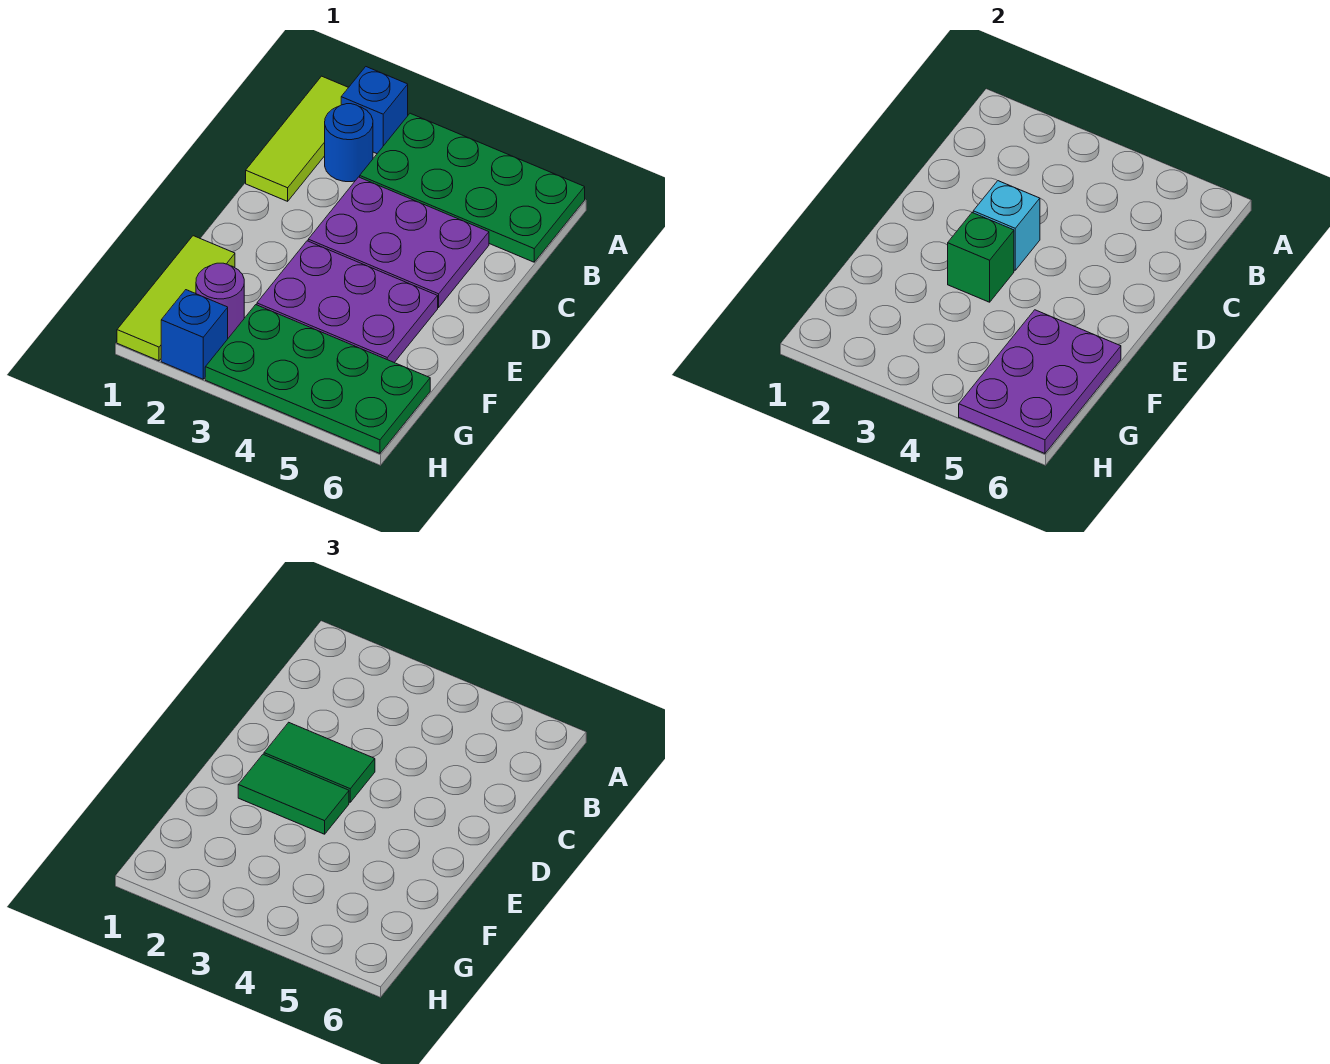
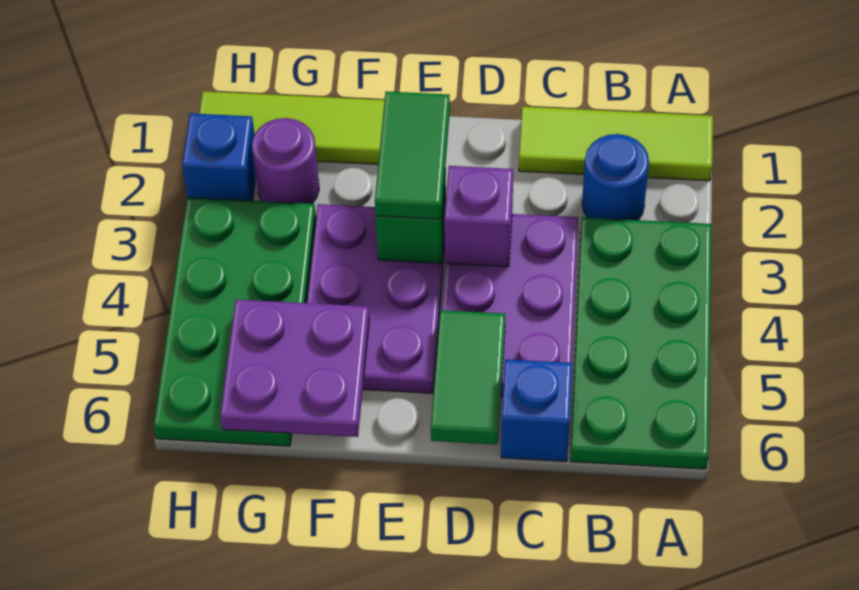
blue brick A2 level 1 -> blue brick C6 level 1
green tile D2:D3 level 3 -> green tile D5:D6 level 2
cyan brick D3 level 2 -> purple brick D3 level 2
purple plate F5:H6 level 2 -> purple plate F5:G6 level 2

